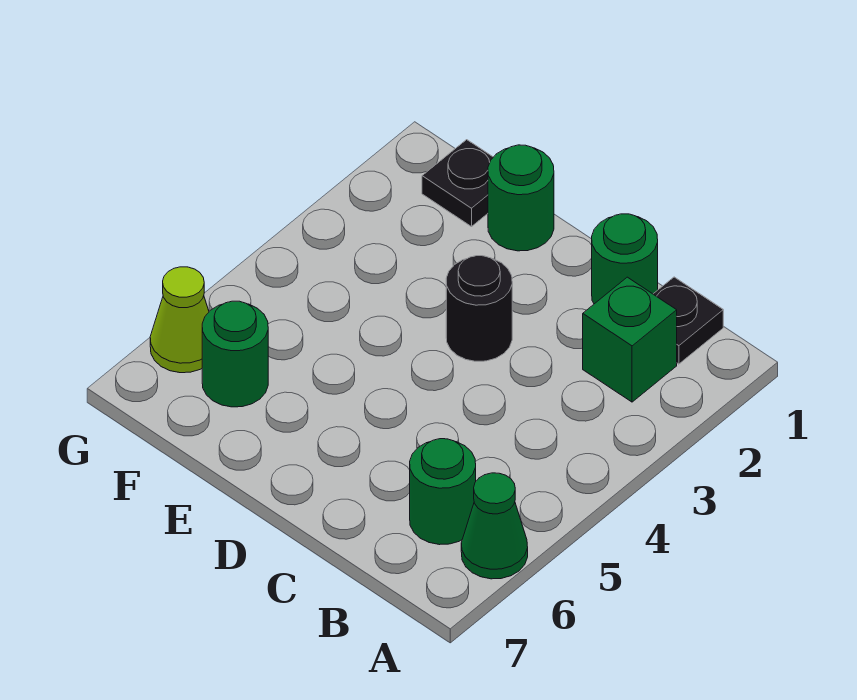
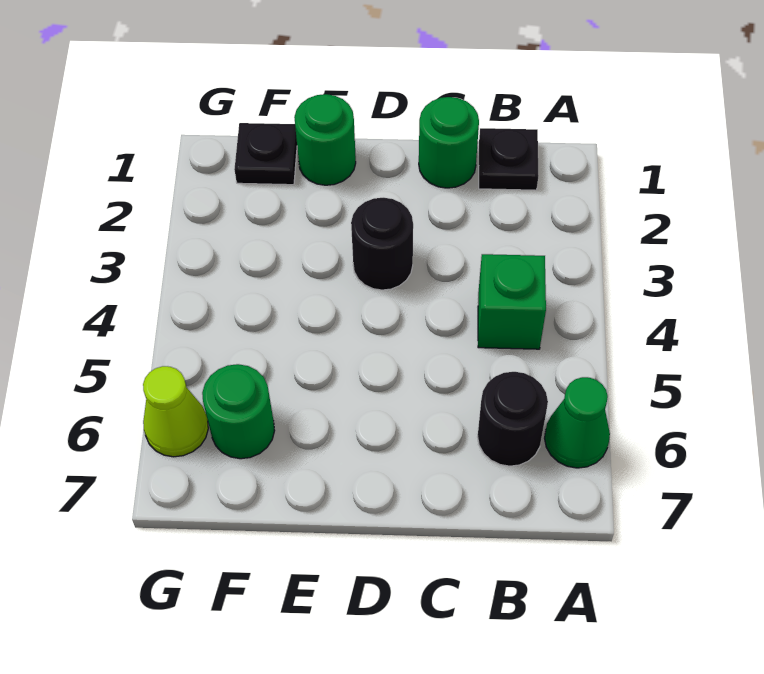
green brick B2 level 1 -> green brick B4 level 1
green round brick B6 level 1 -> black round brick B6 level 1

